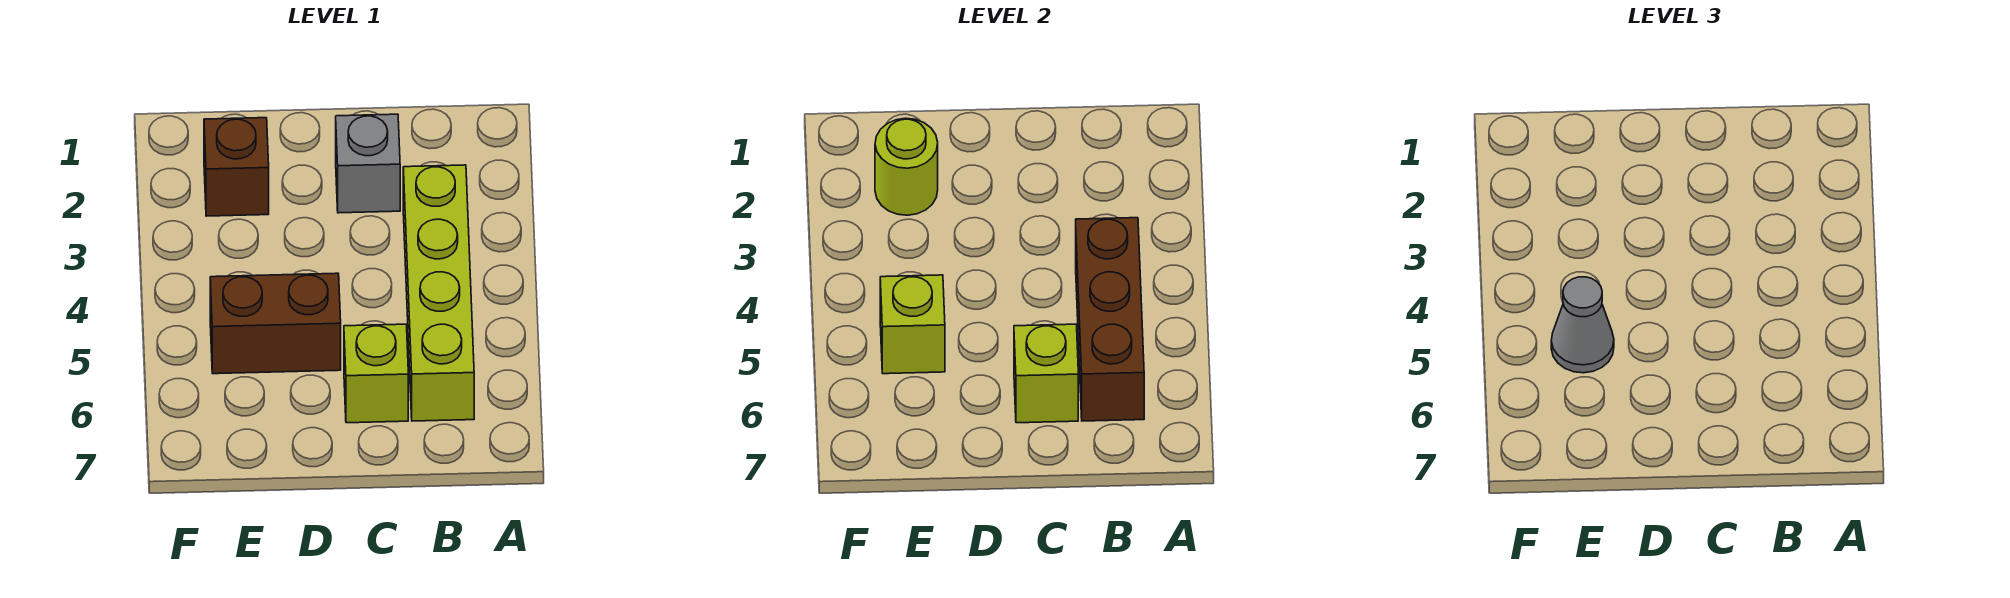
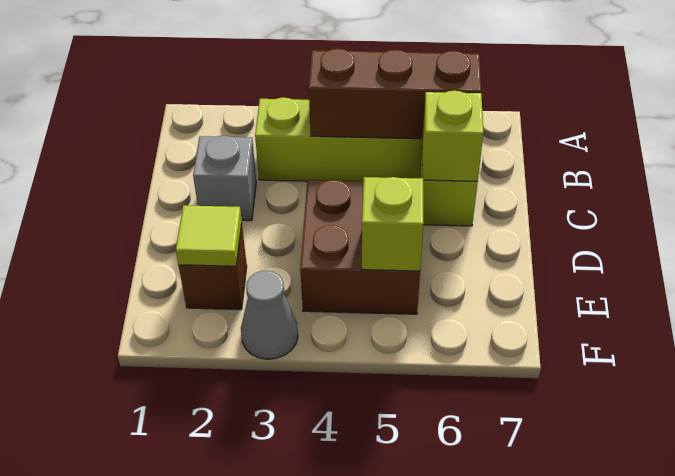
brown brick D5:E5 level 1 -> brown brick D4:E5 level 1
lime round brick E2 level 2 -> lime tile E2 level 2
grey cone E5 level 3 -> grey cone F3 level 1

